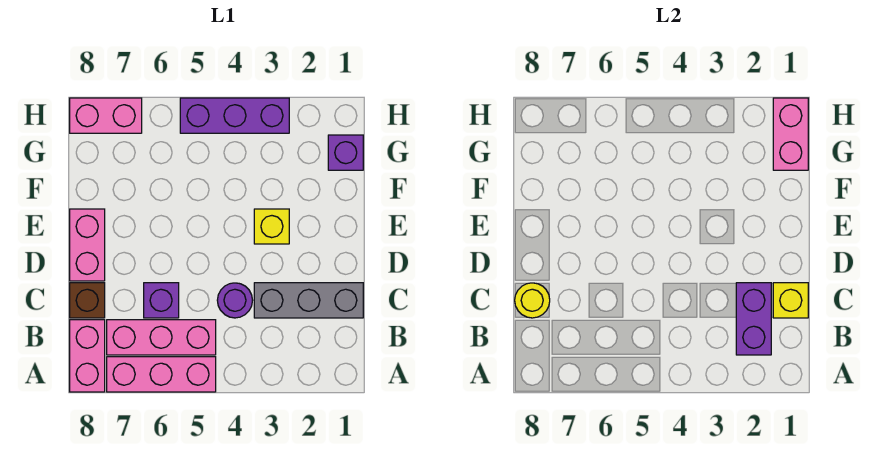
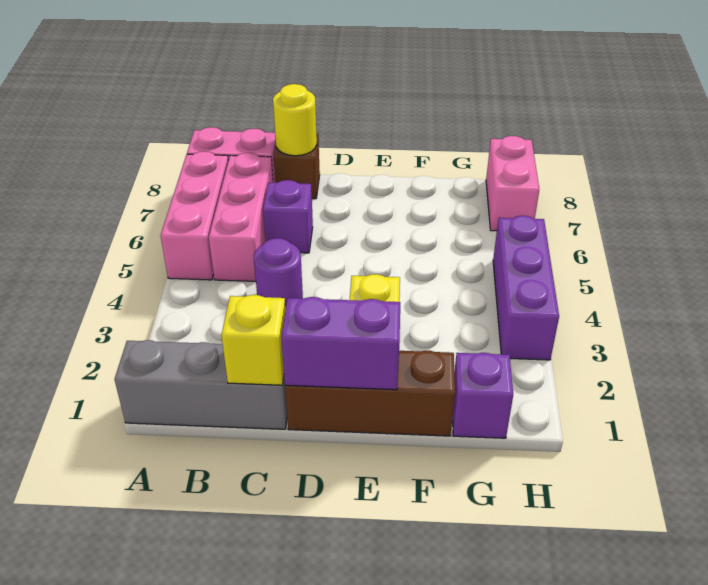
purple brick B2:C2 level 2 -> purple brick D1:E1 level 2
grey brick C1:C3 level 1 -> grey brick A1:C1 level 1
none -> brown brick D1:F1 level 1
pink brick D8:E8 level 1 -> none
pink brick G1:H1 level 2 -> none

